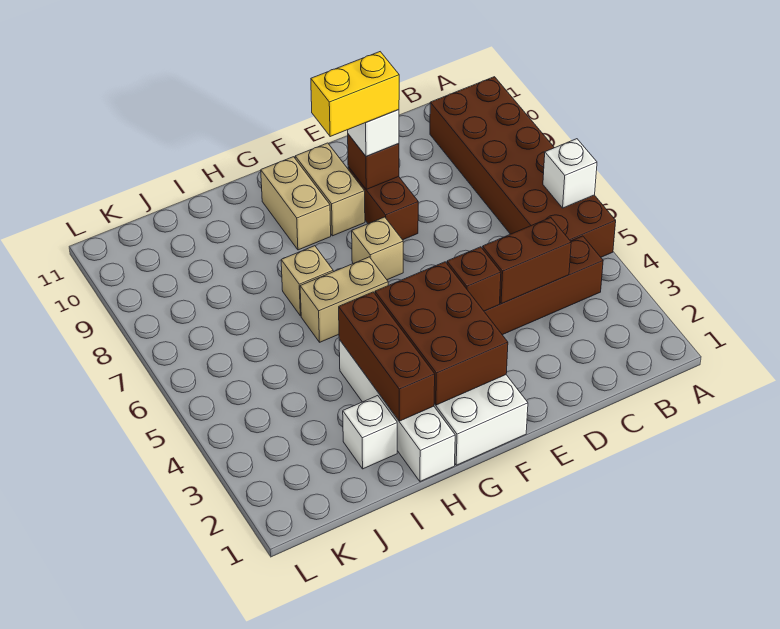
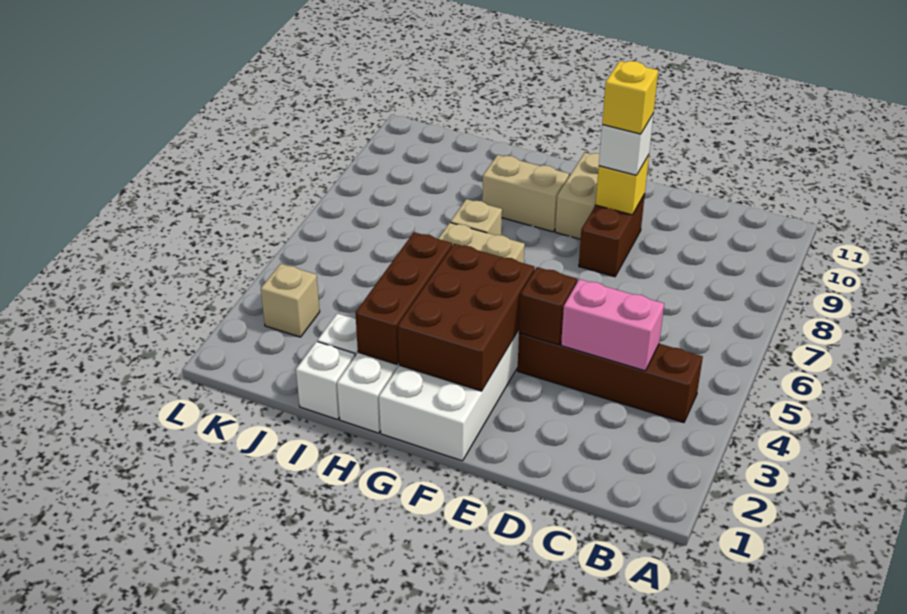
brown brick A5:B10 level 1 -> none
white brick A6 level 2 -> white brick I1 level 1
brown brick C4:D4 level 2 -> pink brick C4:D4 level 2
brown brick E9 level 2 -> yellow brick E9 level 2
yellow brick E9:F9 level 4 -> yellow brick E9 level 4
tan brick F7 level 1 -> tan brick K3 level 1
tan brick G9:G10 level 1 -> tan brick G9:H9 level 1

